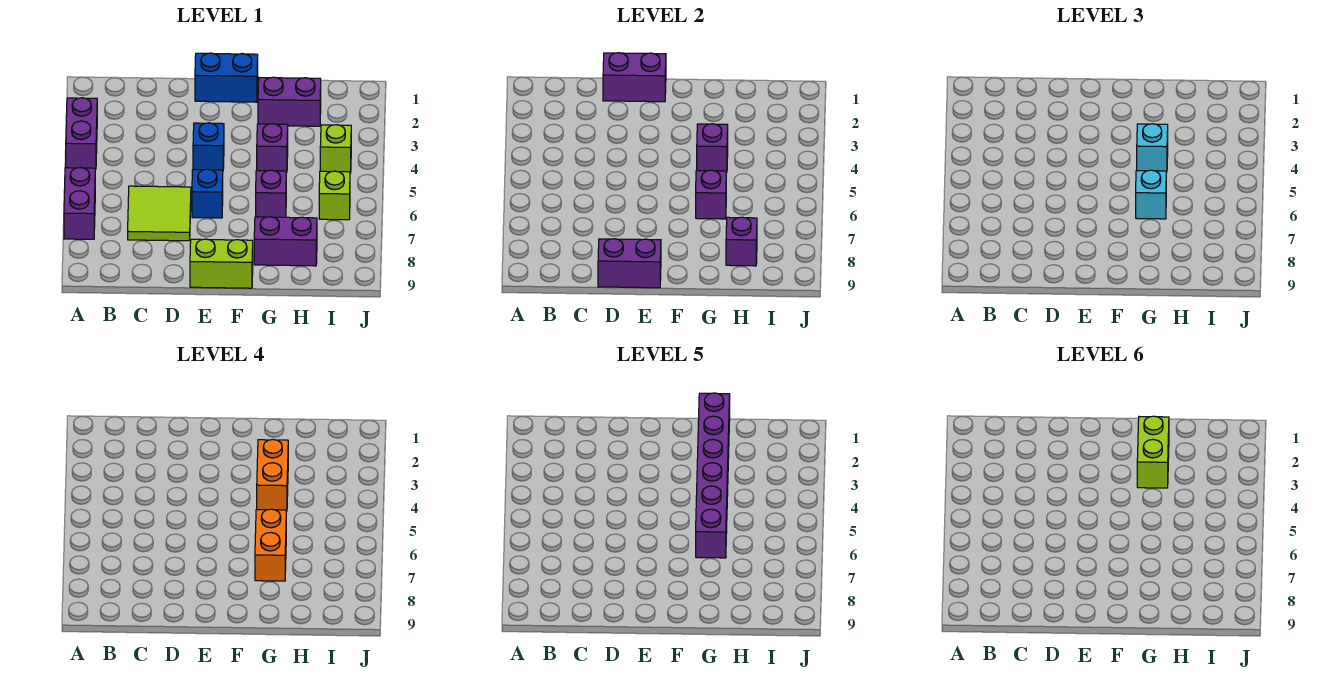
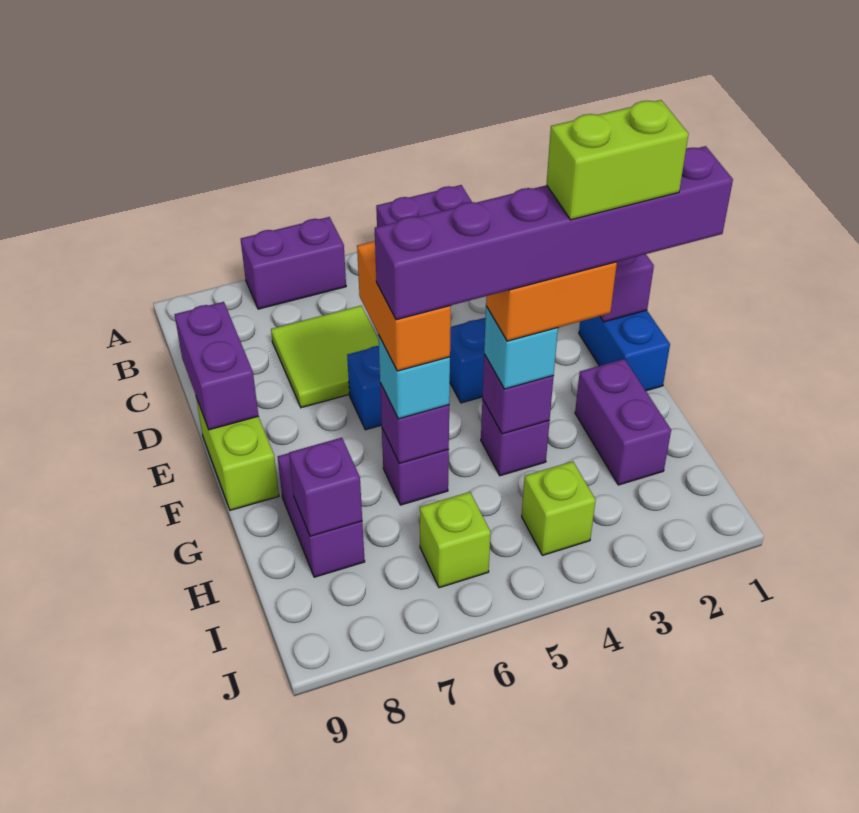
orange brick G6:G7 level 4 -> orange brick F6:G6 level 4

